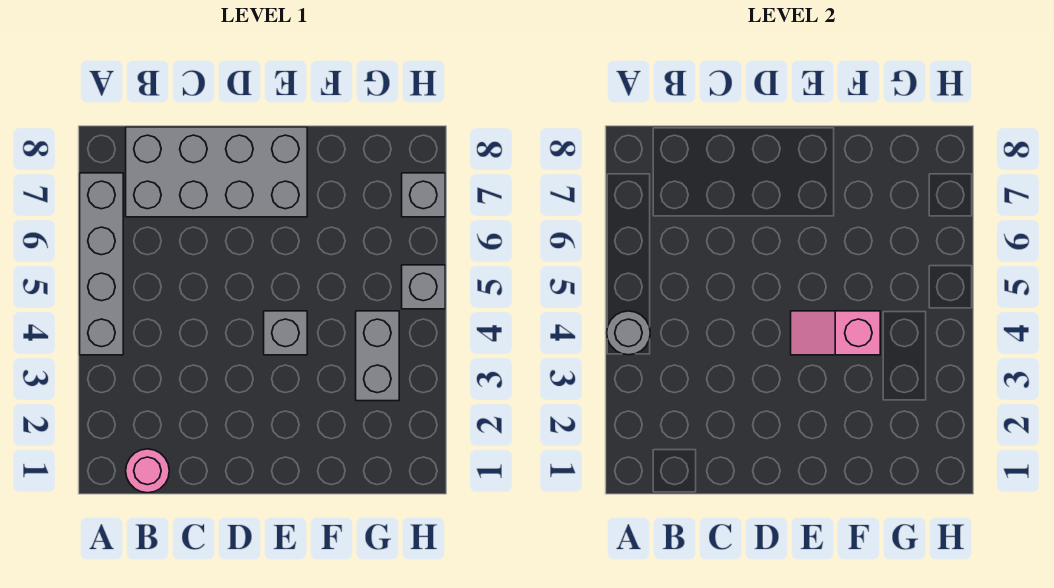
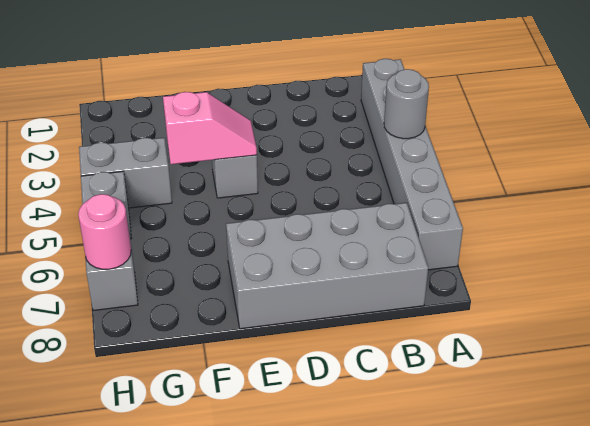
grey brick A4:A7 level 1 -> grey brick A2:A7 level 1
pink round brick B1 level 1 -> pink round brick H7 level 2
grey brick G3:G4 level 1 -> grey brick G4:H4 level 1

